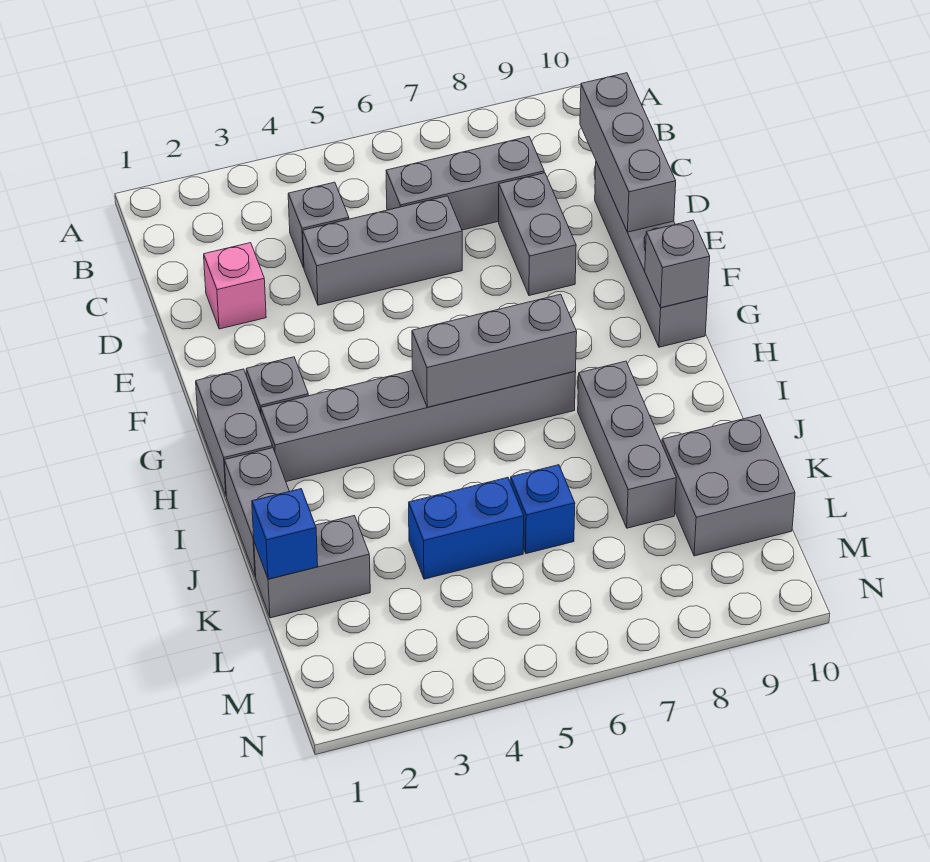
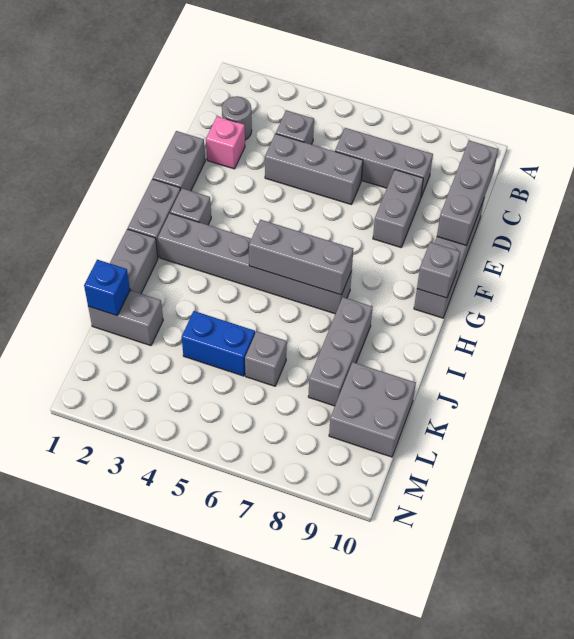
none -> grey round brick C2 level 1
none -> grey brick E1:F1 level 1
blue brick K6 level 1 -> grey brick K6 level 1

